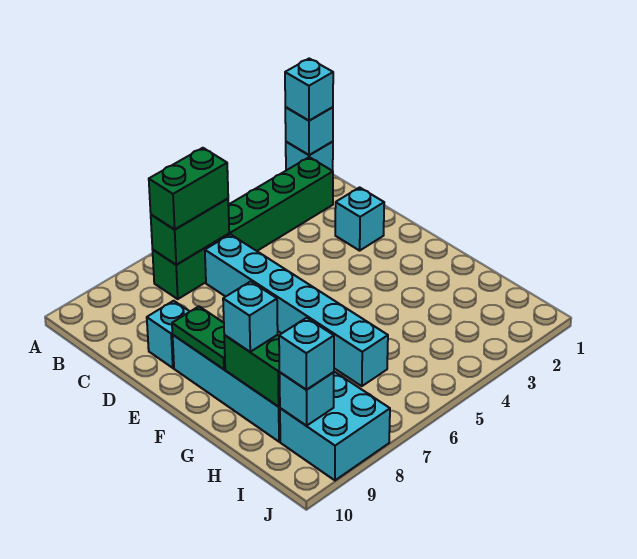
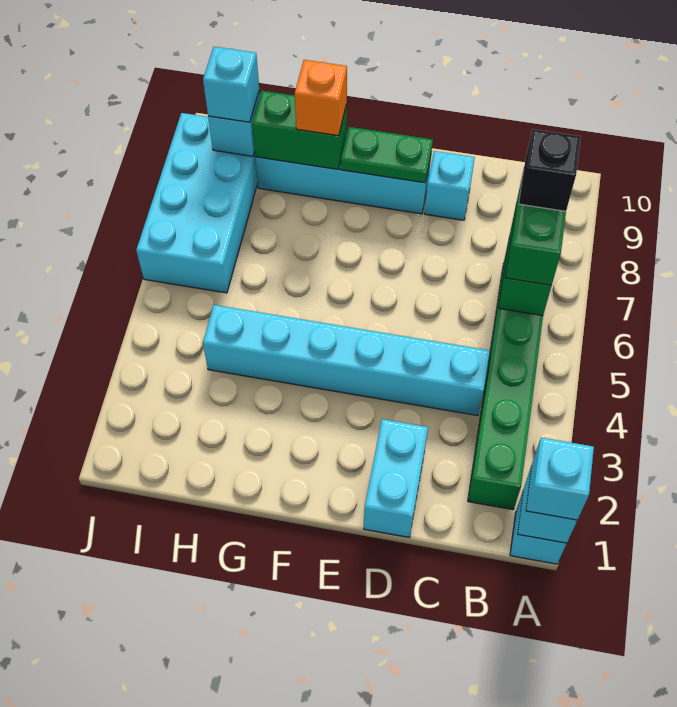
none -> black brick B7 level 4
cyan brick C6:H6 level 1 -> cyan brick C4:H4 level 1
cyan brick D2 level 1 -> cyan brick D1:D2 level 1
cyan brick G9 level 3 -> orange brick G9 level 3
cyan brick I8:J9 level 1 -> cyan brick I6:J9 level 1

